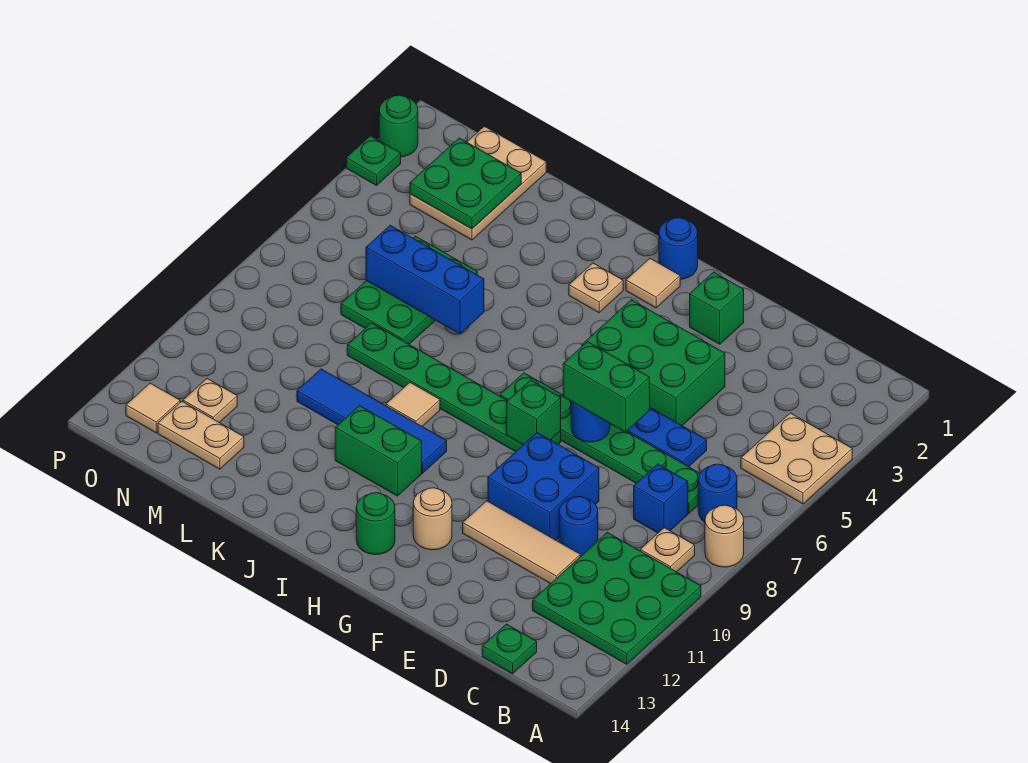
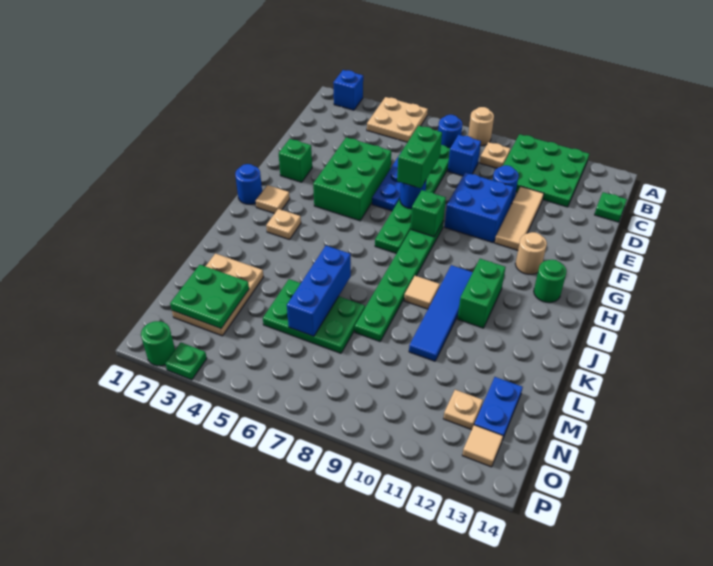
none -> blue brick A2 level 1
tan plate M1:N3 level 1 -> tan plate L2:N3 level 1
tan plate M13:N13 level 1 -> blue plate M13:N13 level 1

